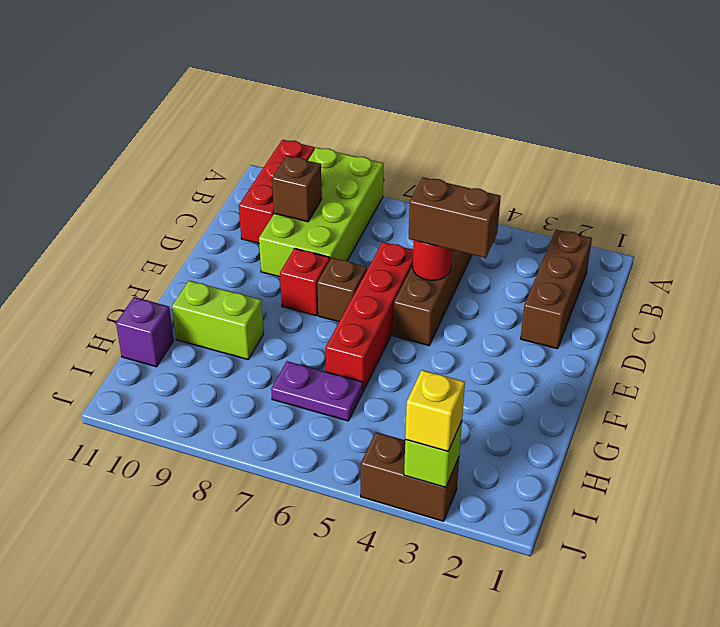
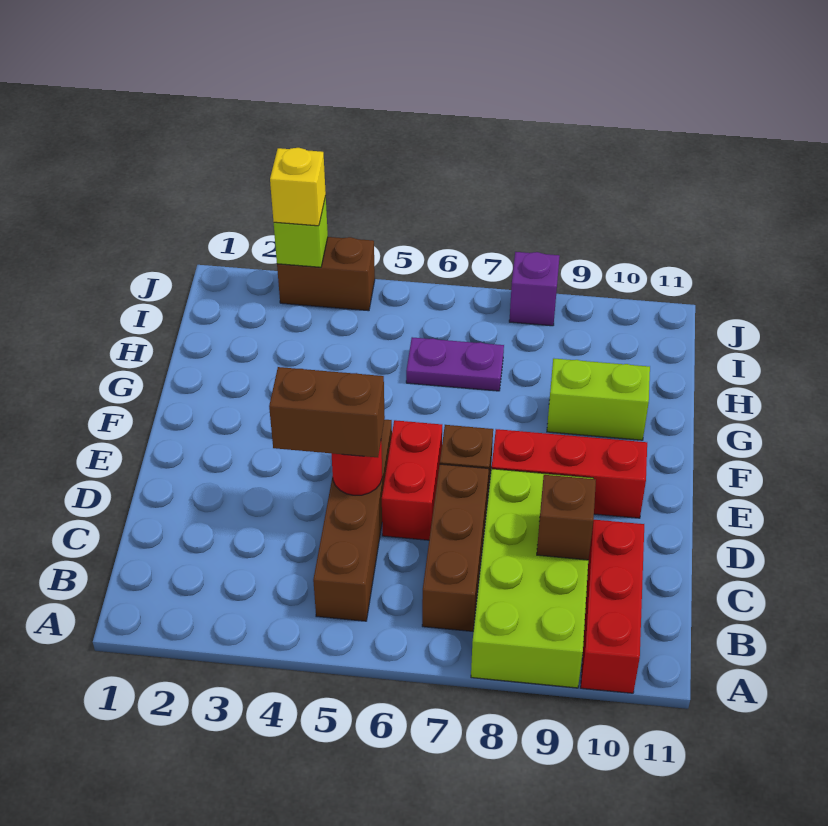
brown brick B2:D2 level 1 -> brown brick B7:D7 level 1
red brick D6:G6 level 1 -> red brick D6:E6 level 1
red brick E8 level 1 -> red brick E8:E10 level 1
purple brick H11 level 1 -> purple brick J8 level 1

